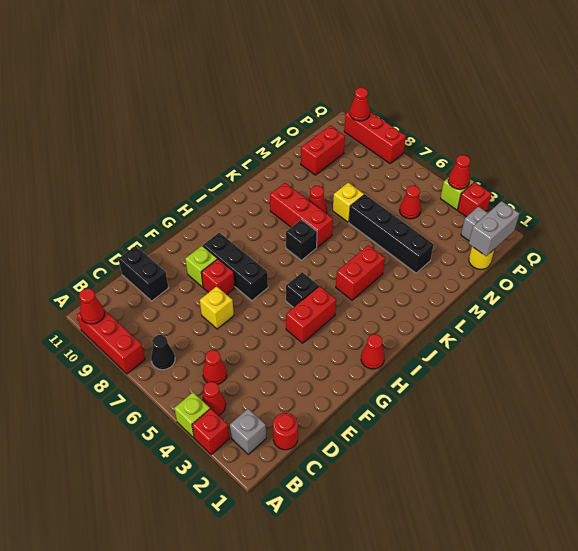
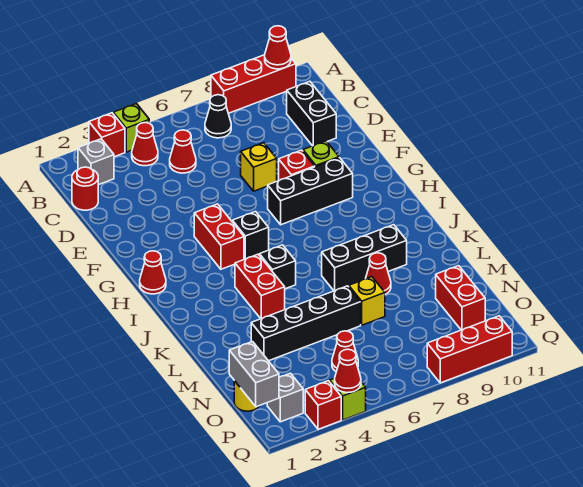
black brick D10:D11 level 1 -> black brick C10:D10 level 1
black brick J7 level 1 -> black brick J5 level 1
red brick K7:K9 level 1 -> black brick K7:K9 level 1
red cone Q10 level 2 -> none

